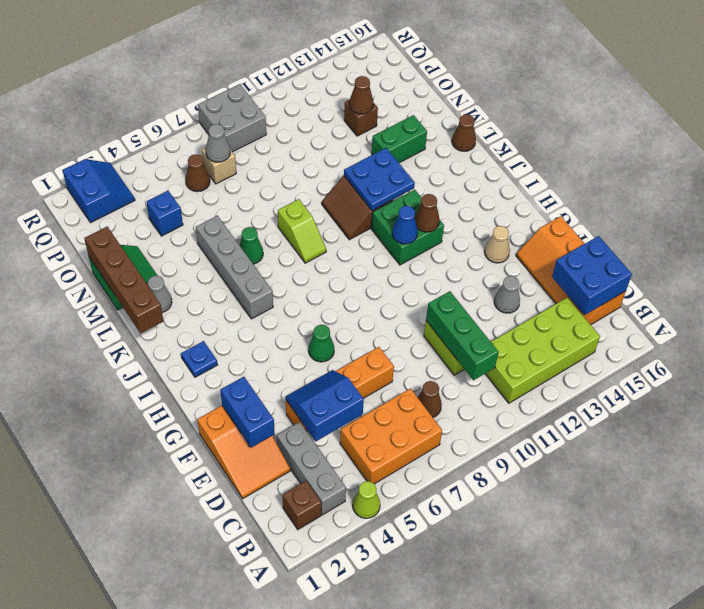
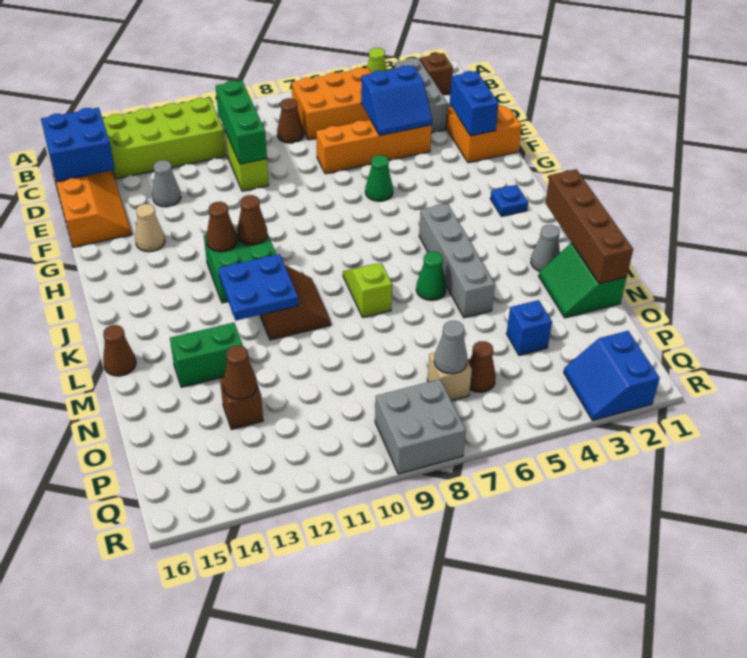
blue cone I11 level 2 -> brown cone I11 level 2

